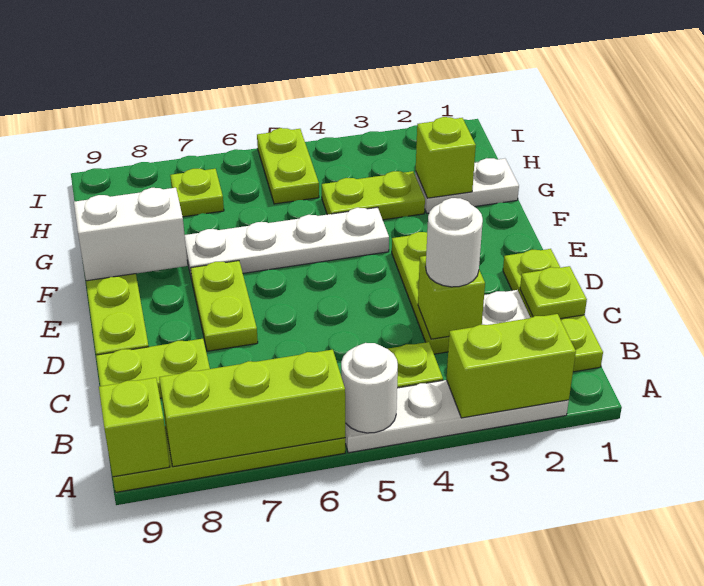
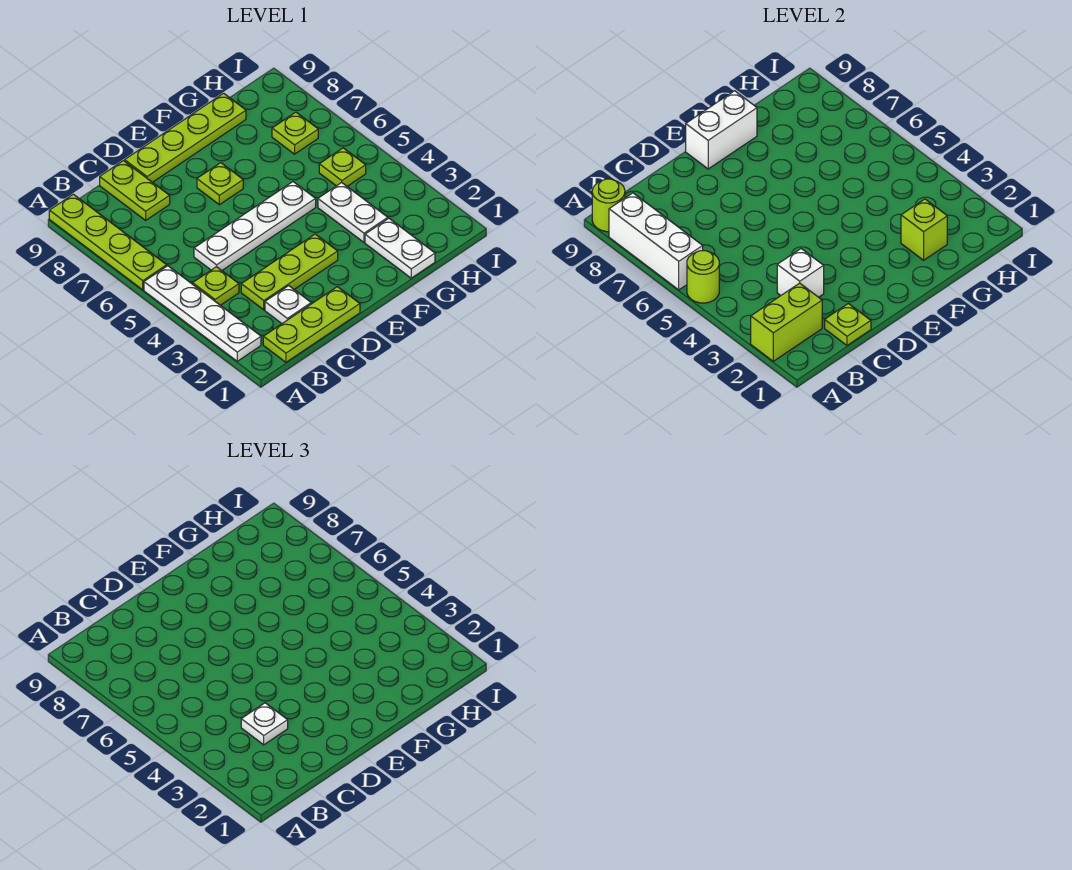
lime brick A2:A3 level 2 -> lime brick A2:B2 level 2
white round brick A5 level 2 -> lime round brick A5 level 2
lime brick A6:A8 level 2 -> white brick A6:A8 level 2
lime brick A9 level 2 -> lime round brick A9 level 2
lime brick C3 level 2 -> white brick C3 level 2
white round brick C3 level 3 -> white plate C3 level 3
lime plate D7:E7 level 1 -> lime plate E7 level 1
white plate F4:F7 level 1 -> white plate C5:F5 level 1
white brick F8:F9 level 2 -> white brick E9:F9 level 2
lime plate G3:G4 level 1 -> white plate G3:G4 level 1
lime plate H5:I5 level 1 -> lime plate H5 level 1

